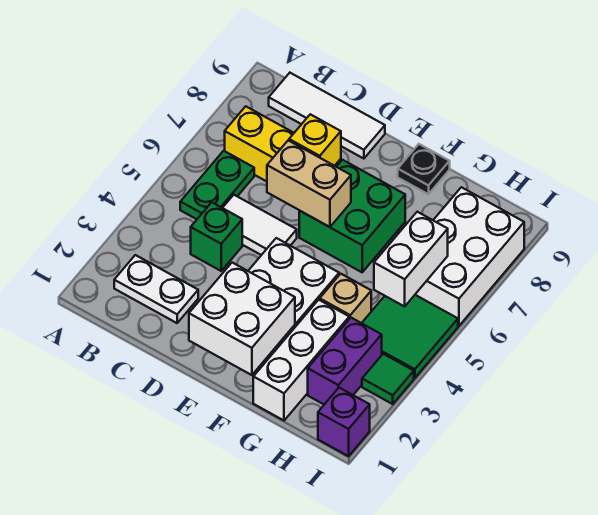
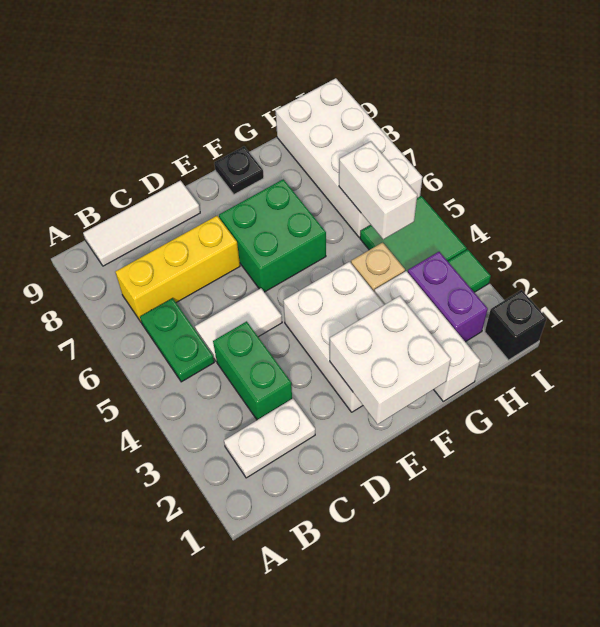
green brick C4 level 1 -> green brick C3:C4 level 1
tan brick D6:E6 level 2 -> none
yellow brick D7 level 2 -> none
white brick H6:I8 level 1 -> white brick H6:I9 level 1
purple brick I1 level 1 -> black brick I1 level 1

